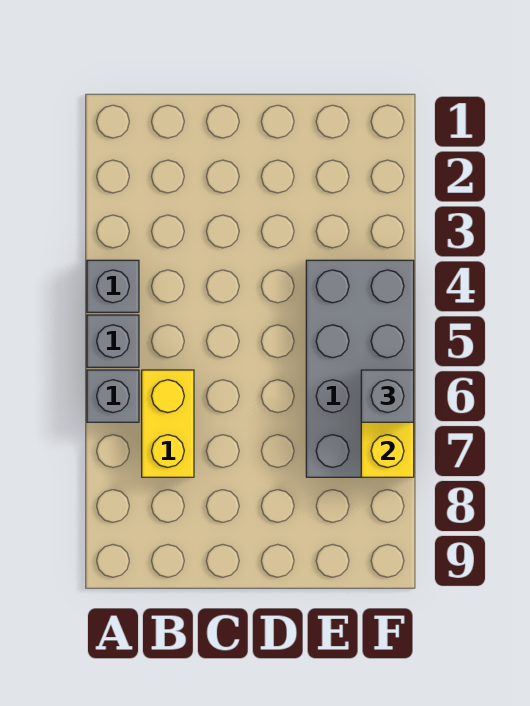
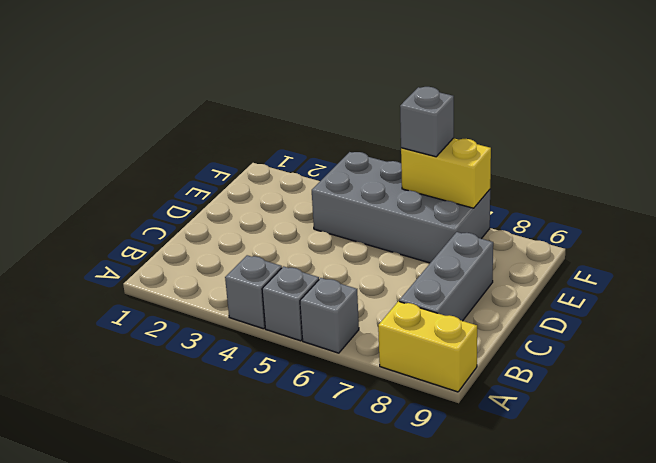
yellow brick B6:B7 level 1 -> yellow brick A8:A9 level 1
none -> grey brick B8:D8 level 1

